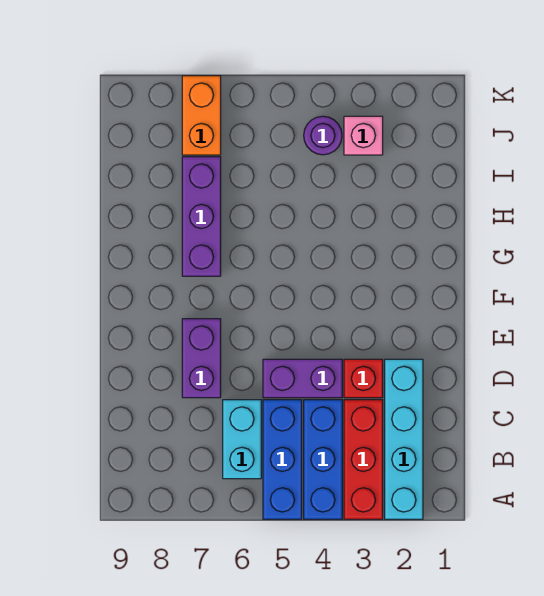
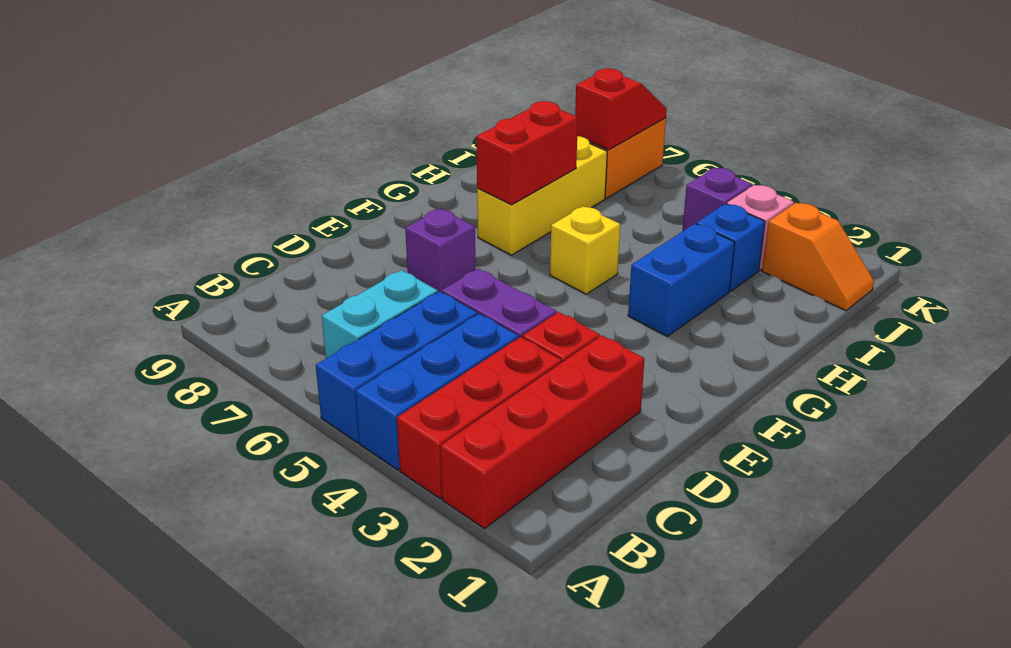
cyan brick A2:D2 level 1 -> red brick A2:D2 level 1
purple brick D7:E7 level 1 -> purple brick E7 level 1
none -> blue brick G3:H3 level 1
none -> yellow brick G5 level 1
purple brick G7:I7 level 1 -> yellow brick G7:I7 level 1
none -> red brick G7:H7 level 2
none -> blue brick I3 level 1
none -> orange slope J1:J2 level 1 top 2
purple round brick J4 level 1 -> purple brick J4 level 1
none -> red slope J7:K7 level 2 top J

